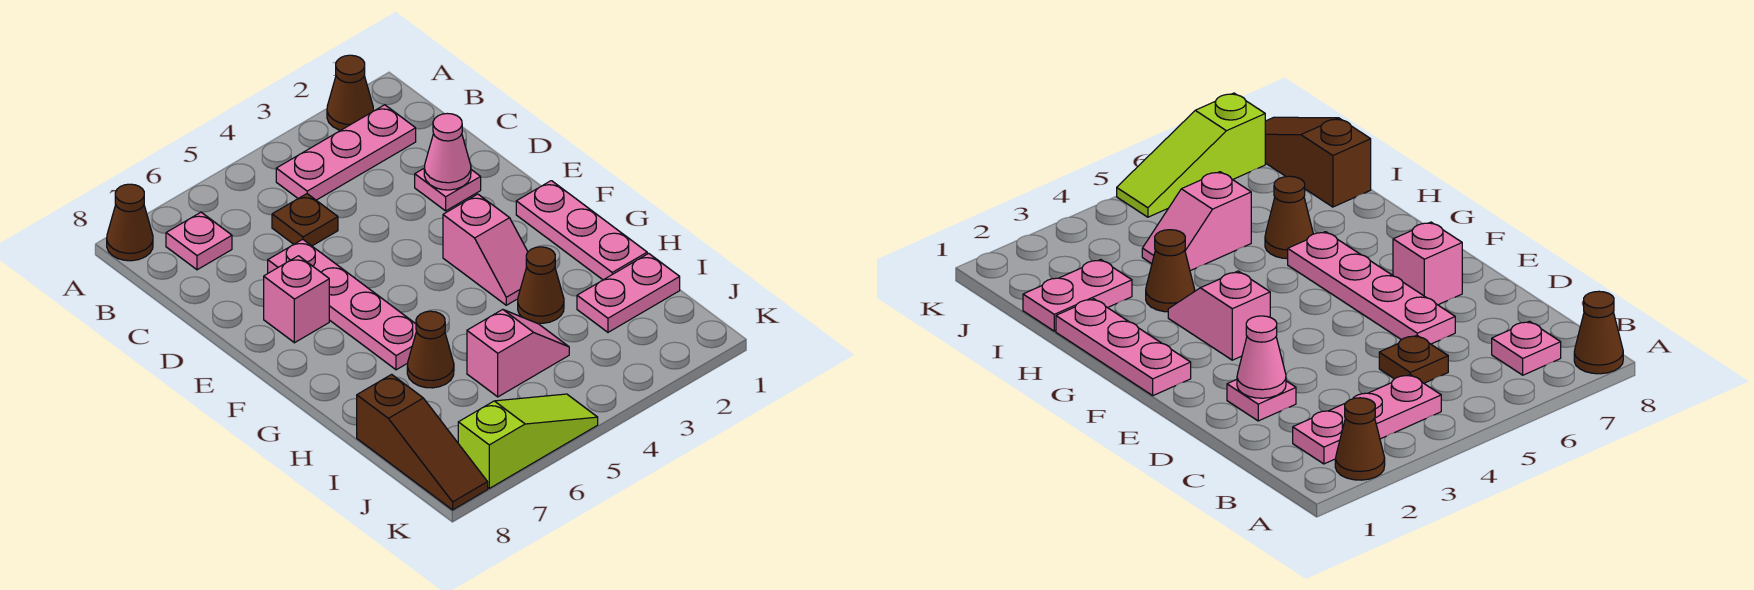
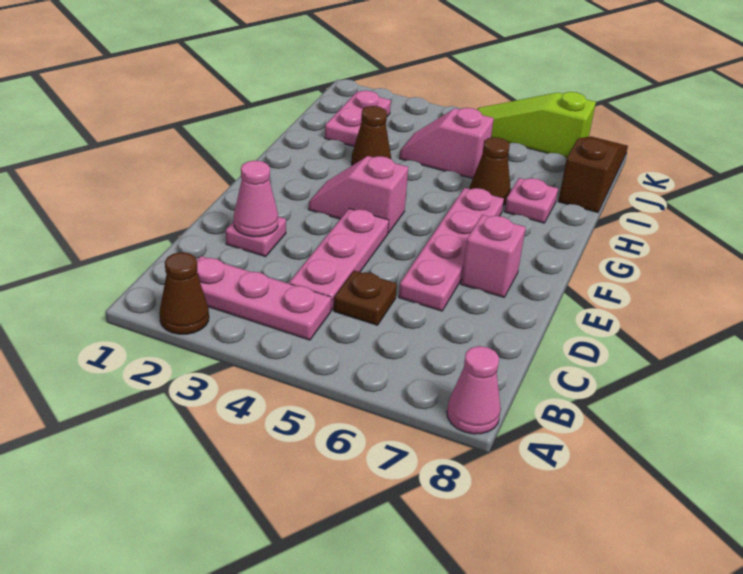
brown cone A8 level 1 -> pink cone A8 level 1
pink plate B7 level 1 -> pink plate H7 level 1
pink plate F1:H1 level 1 -> pink plate C4:E4 level 1
pink slope F3:G3 level 1 top F -> pink slope F3:F4 level 1 top 4
pink plate I1:I2 level 1 -> pink plate I2:J2 level 1

